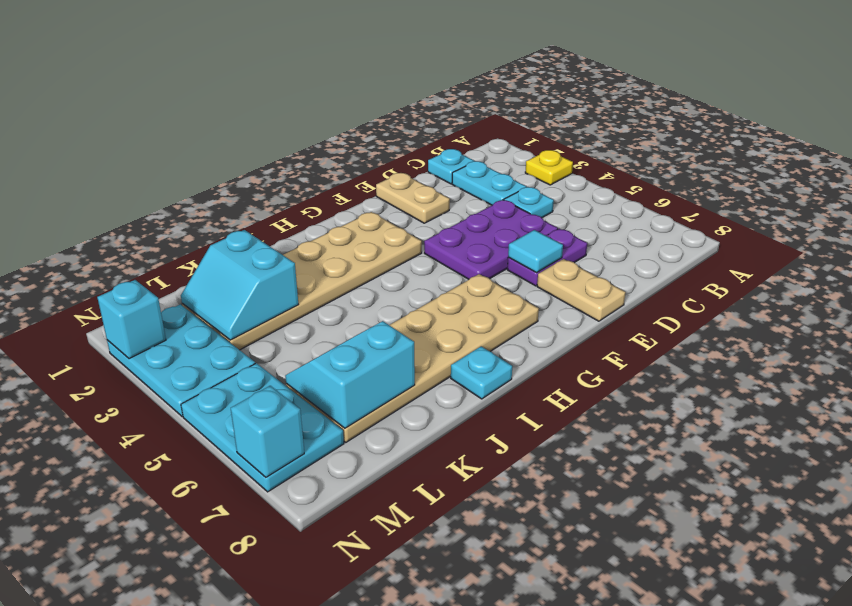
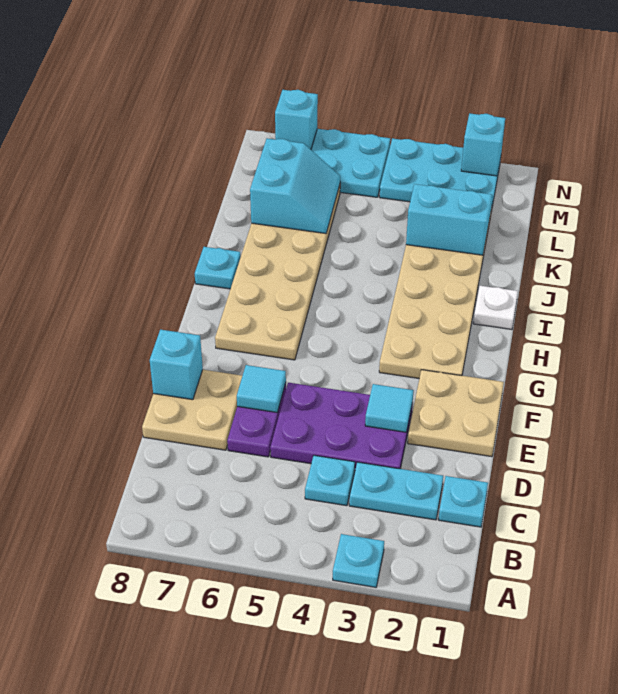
yellow plate A3 level 1 -> cyan plate A3 level 1
purple plate D4:F5 level 1 -> purple plate D3:E5 level 1
tan plate E1:E2 level 1 -> tan plate E1:F2 level 1
none -> cyan tile E3 level 2
tan plate E7:E8 level 1 -> tan plate D7:E8 level 1
none -> cyan brick E8 level 2
none -> white plate I1 level 1

